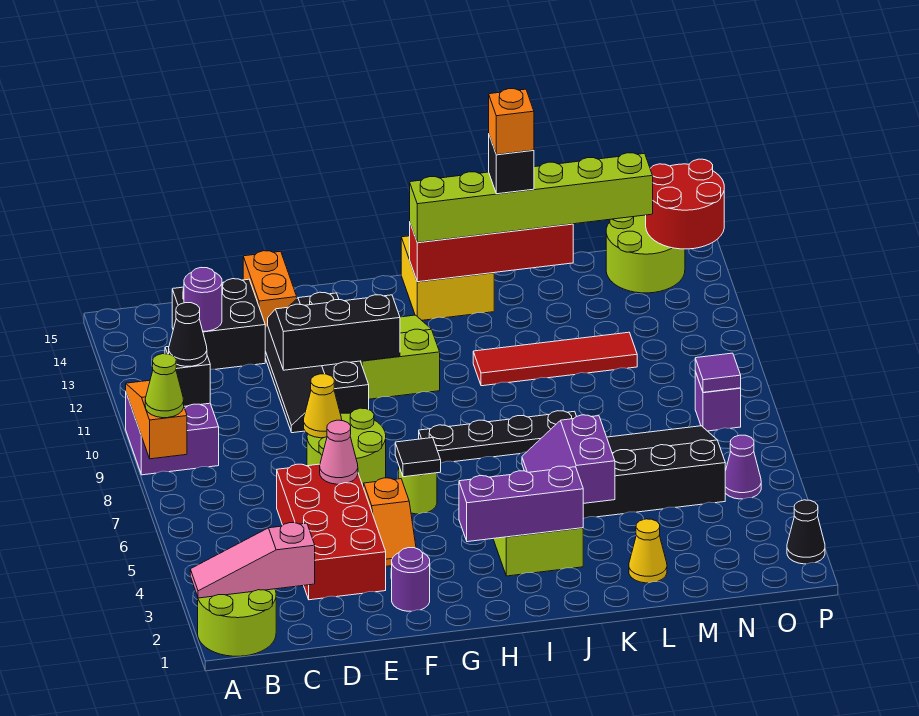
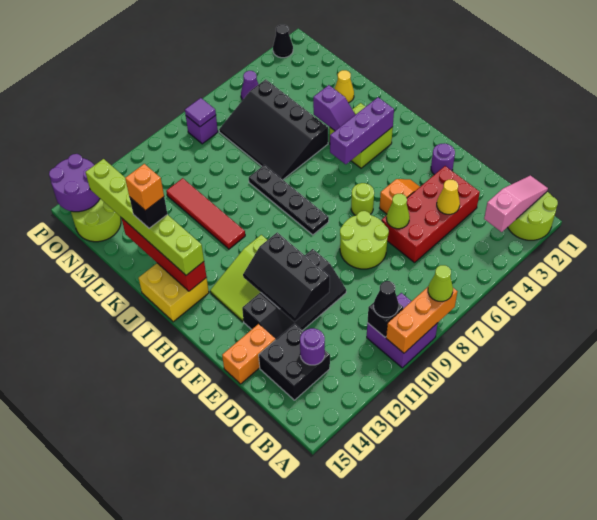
pink slope A2:C2 level 2 top C -> pink slope B1:B3 level 2 top 3
orange slope A8:A10 level 2 top 8 -> orange brick A8:A10 level 2
pink cone E6 level 2 -> lime cone E6 level 2
yellow cone E8 level 2 -> yellow cone D4 level 2
black tile G6 level 2 -> none
purple brick H3:J3 level 2 -> purple brick I3:I5 level 2
purple slope J4:K5 level 2 top K -> purple slope J4:K4 level 2 top K
red round brick O14:P15 level 2 -> purple round brick O14:P15 level 2

